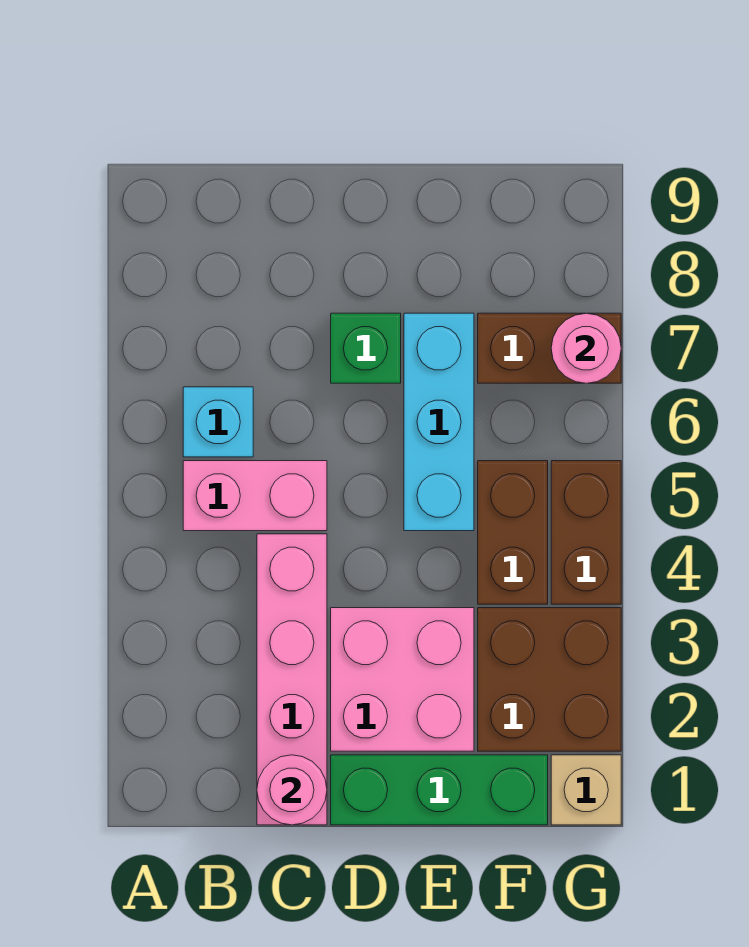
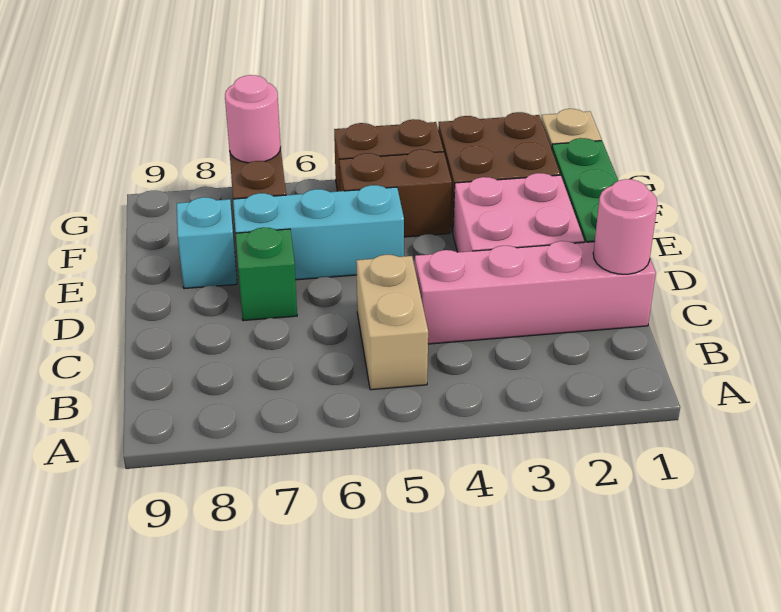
pink brick B5:C5 level 1 -> tan brick B5:C5 level 1
cyan brick B6 level 1 -> cyan brick E8 level 1

